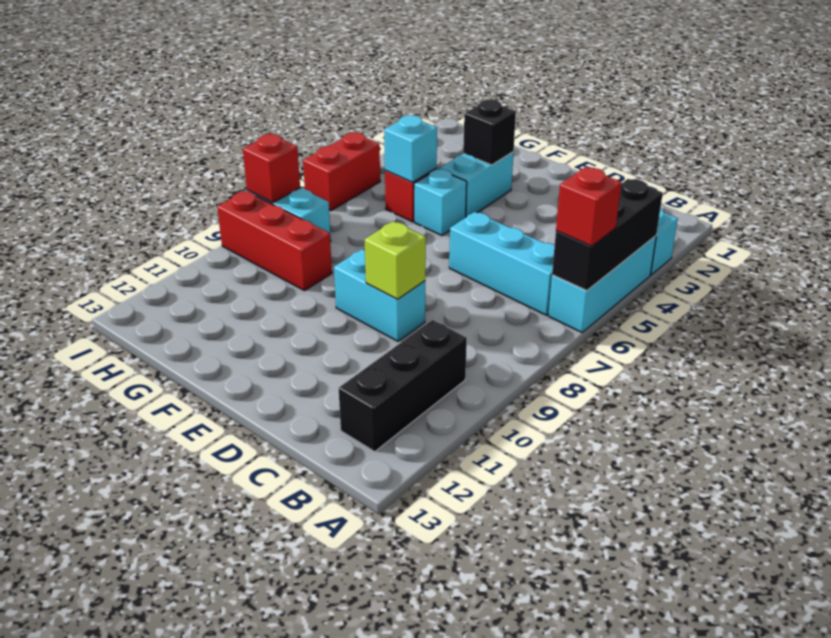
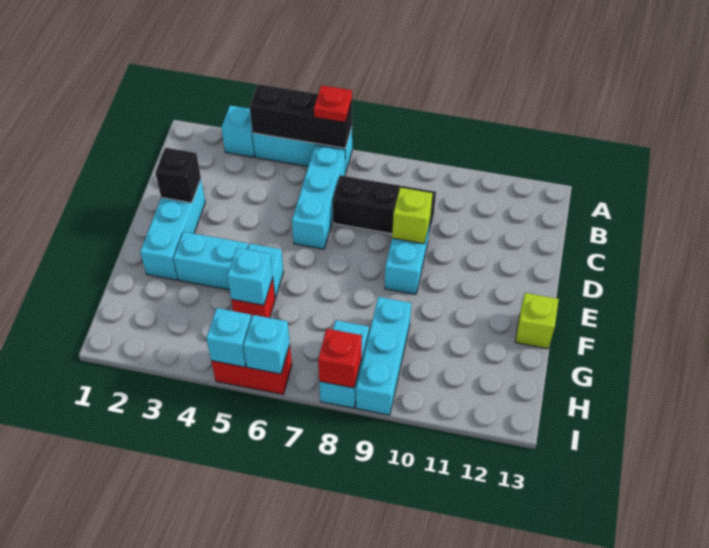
red brick A6 level 3 -> red plate A6 level 3
black brick B10:B12 level 1 -> black brick C7:C9 level 1
none -> cyan brick D2:F2 level 1
black brick F3 level 2 -> black brick D2 level 2
none -> lime brick F13 level 1
red brick G9:I9 level 1 -> cyan brick G9:I9 level 1
none -> cyan brick I5 level 2
none -> cyan brick I6 level 2

